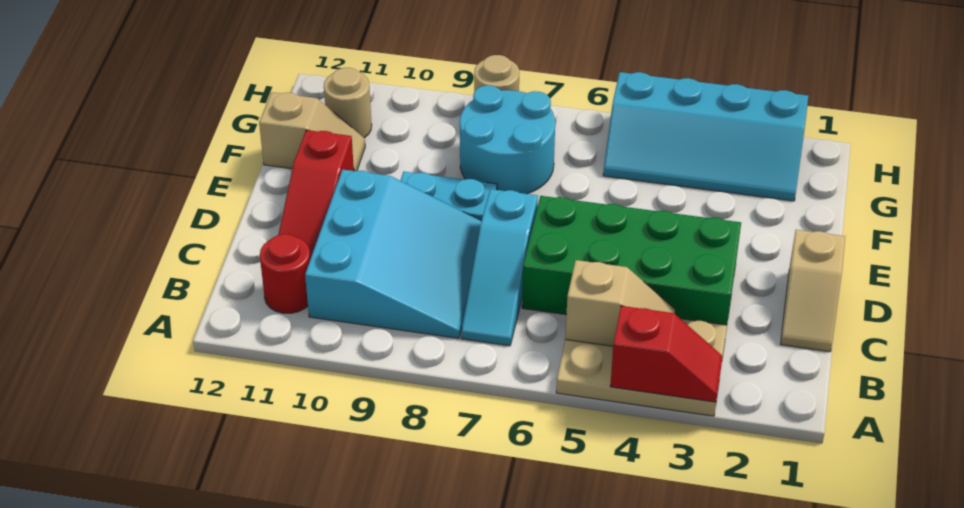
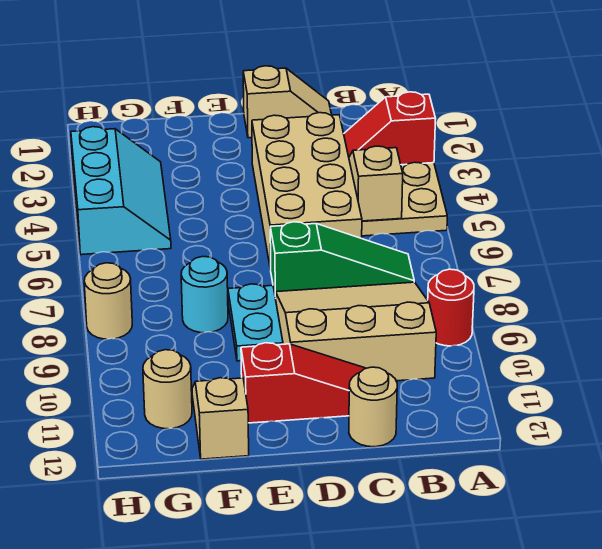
red slope A3:A4 level 2 top 4 -> red slope A3:B3 level 2 top A
cyan slope B7:D7 level 1 top D -> green slope B7:D7 level 1 top D
cyan slope B8:D10 level 1 top 10 -> tan slope B8:D10 level 1 top 10
red round brick B11 level 1 -> red round brick A9 level 1
green brick C3:D6 level 1 -> tan brick C3:D6 level 1
none -> tan round brick C12 level 1
cyan round brick F7:G8 level 1 -> cyan round brick F8 level 1
cyan slope G2:H5 level 1 top H -> cyan slope G3:H5 level 1 top H

